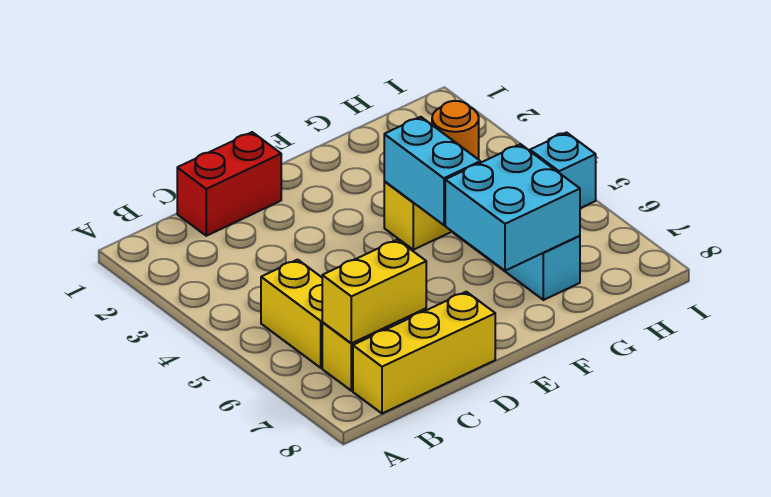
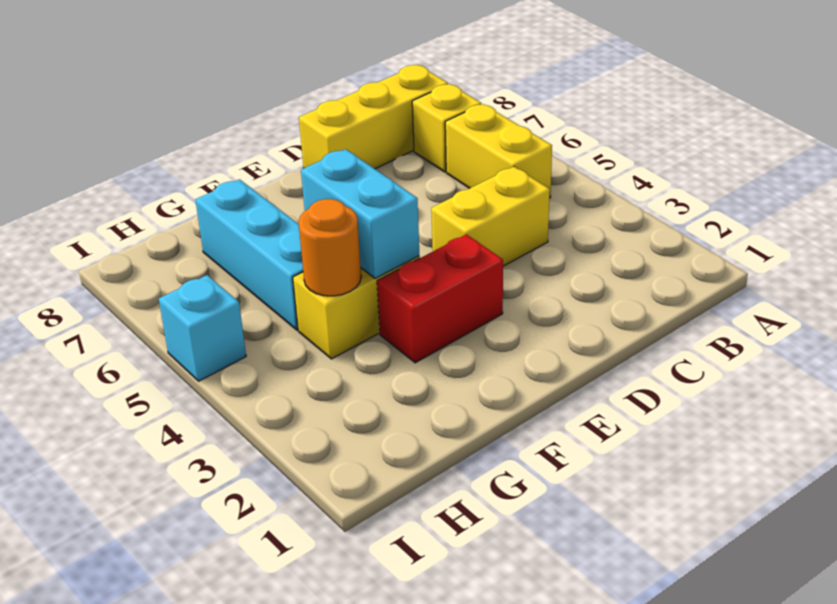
yellow brick B7:C7 level 2 -> yellow brick C4:D4 level 1
red brick C1:D1 level 1 -> red brick E3:F3 level 1
cyan brick F6:G7 level 2 -> none

